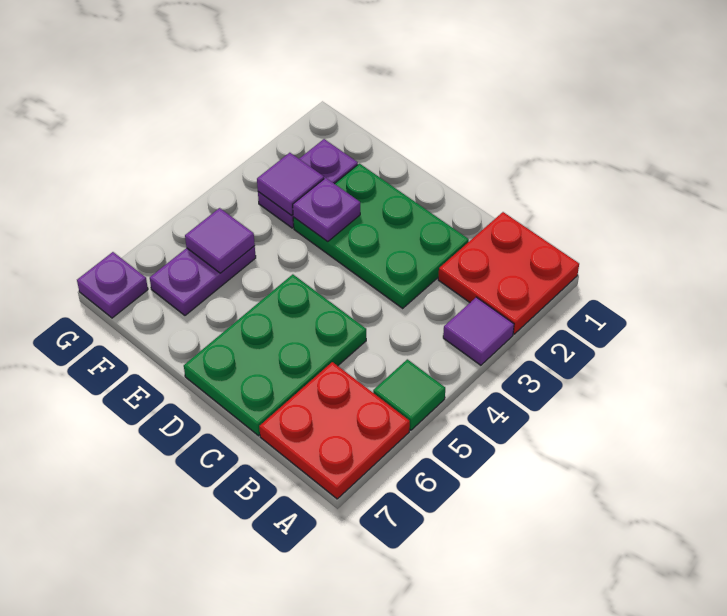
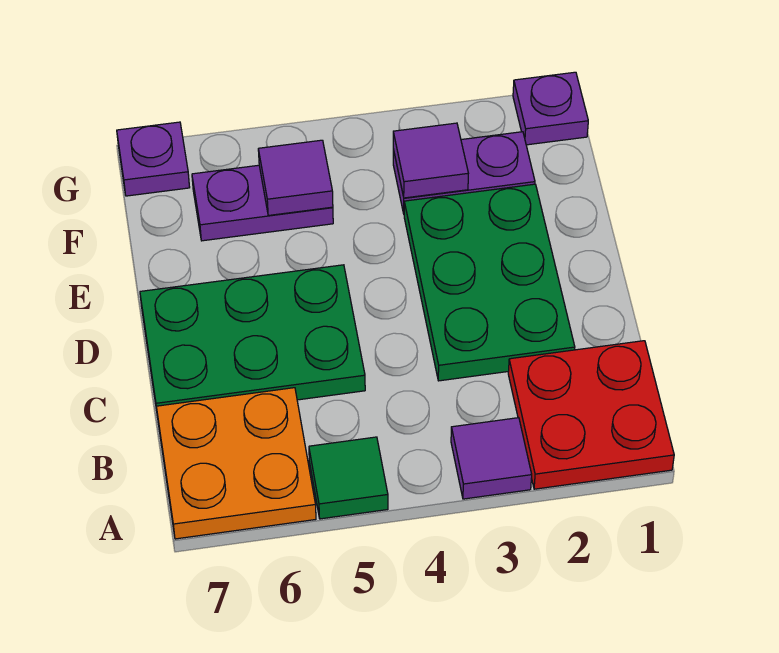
red plate A6:B7 level 1 -> orange plate A6:B7 level 1
purple plate E3 level 2 -> purple plate G1 level 1

